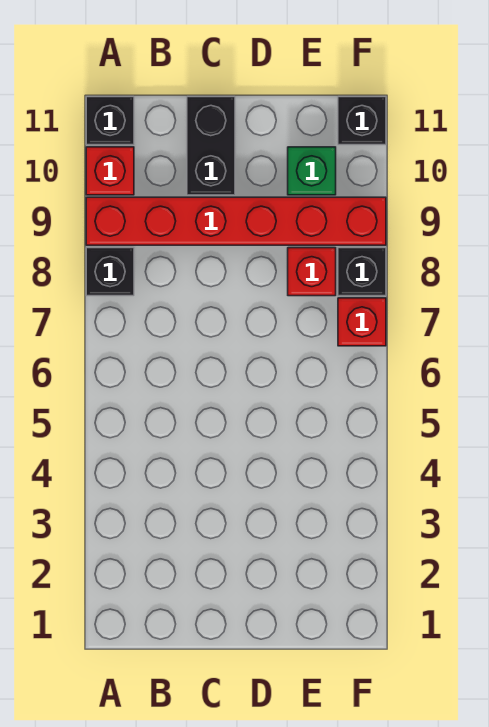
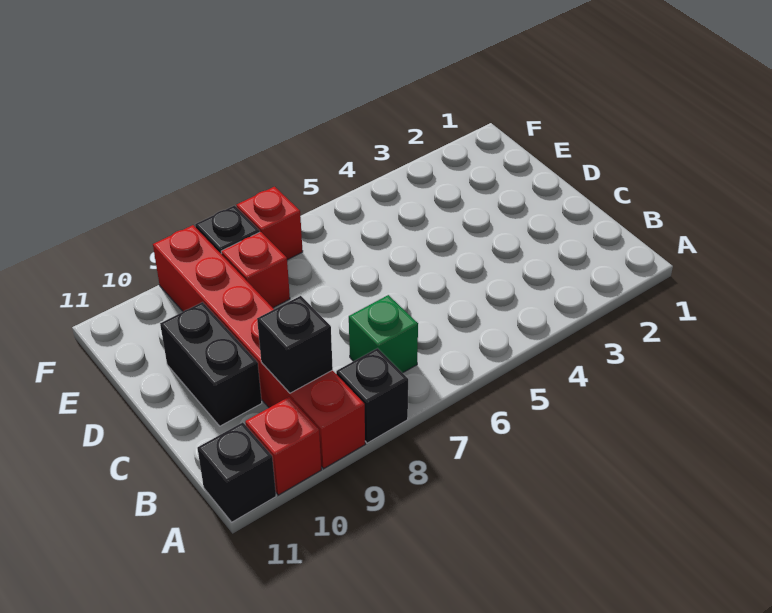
black brick C10:C11 level 1 -> black brick C10:D10 level 1
green brick E10 level 1 -> green brick B7 level 1
black brick F11 level 1 -> black brick B9 level 2

